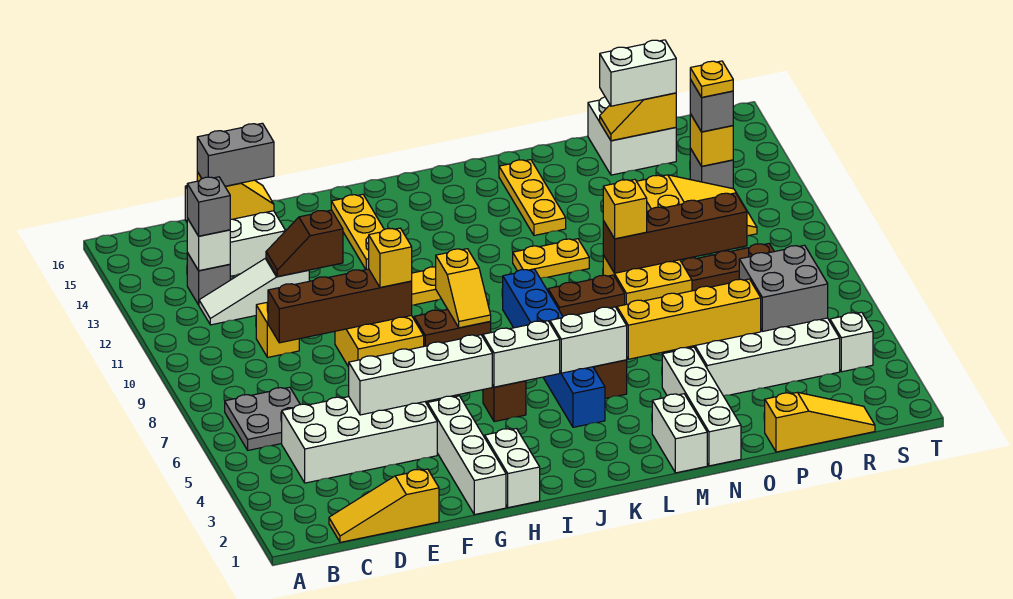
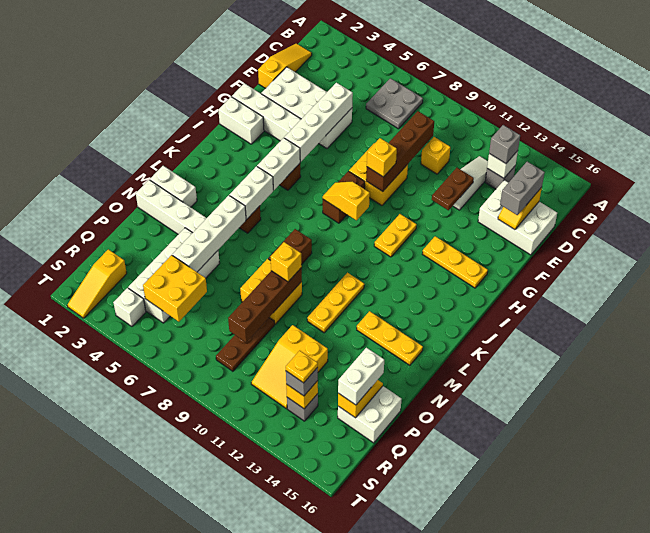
white brick C4:F5 level 1 -> white brick E2:F5 level 1
brown slope E12:F12 level 2 top F -> brown plate E12:F12 level 2
blue brick K4:K9 level 1 -> none
yellow plate L11:M11 level 1 -> yellow plate L11:N11 level 1
yellow brick M5:P5 level 2 -> white brick M5:P5 level 2
yellow slope P1:R1 level 1 top P -> yellow slope R2:T2 level 1 top R
grey brick Q5:R6 level 2 -> yellow brick Q5:R6 level 2

